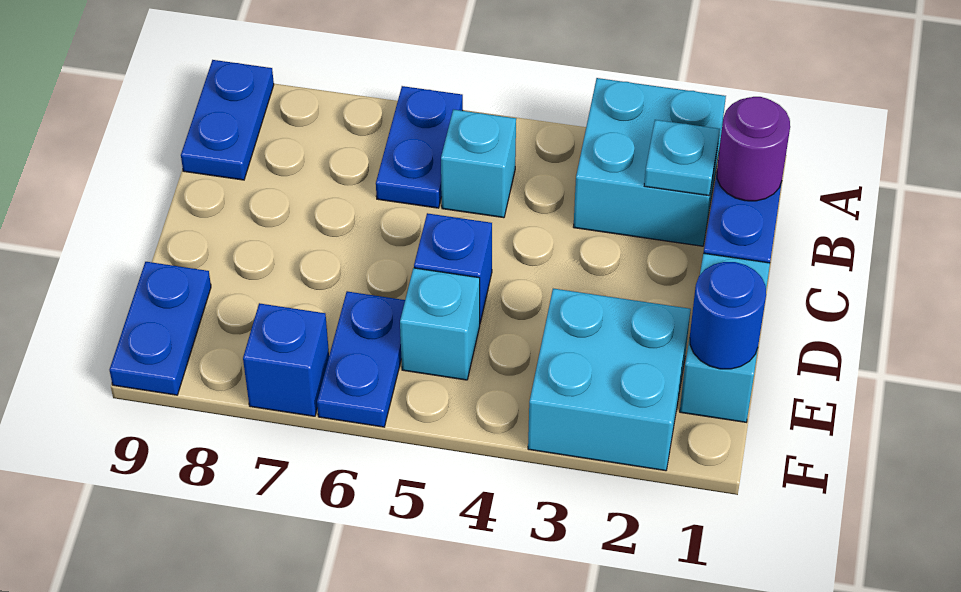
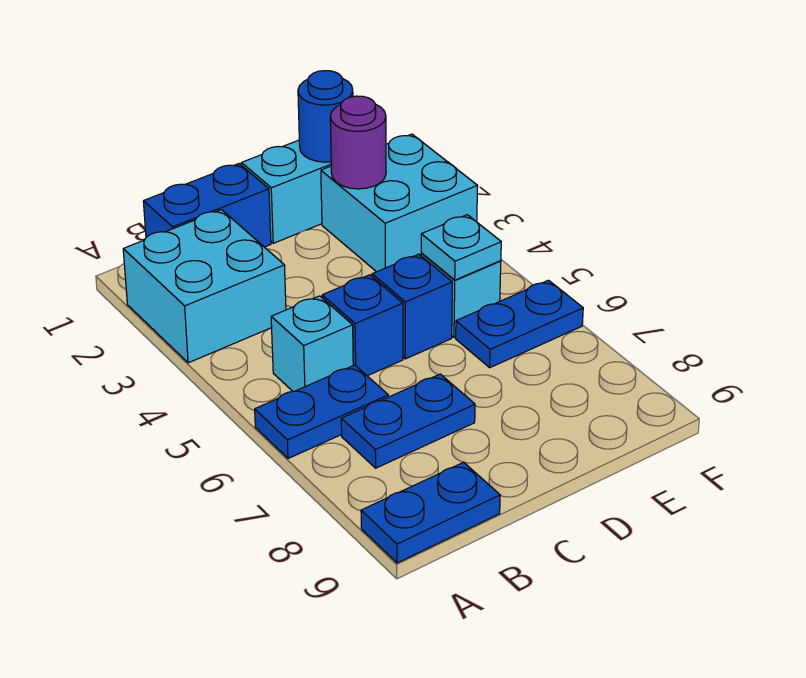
purple round brick B1 level 2 -> purple round brick E2 level 2
cyan plate B2 level 2 -> cyan plate E5 level 2
blue plate E9:F9 level 1 -> blue plate B7:C7 level 1
blue brick F7 level 1 -> blue brick C5 level 1

